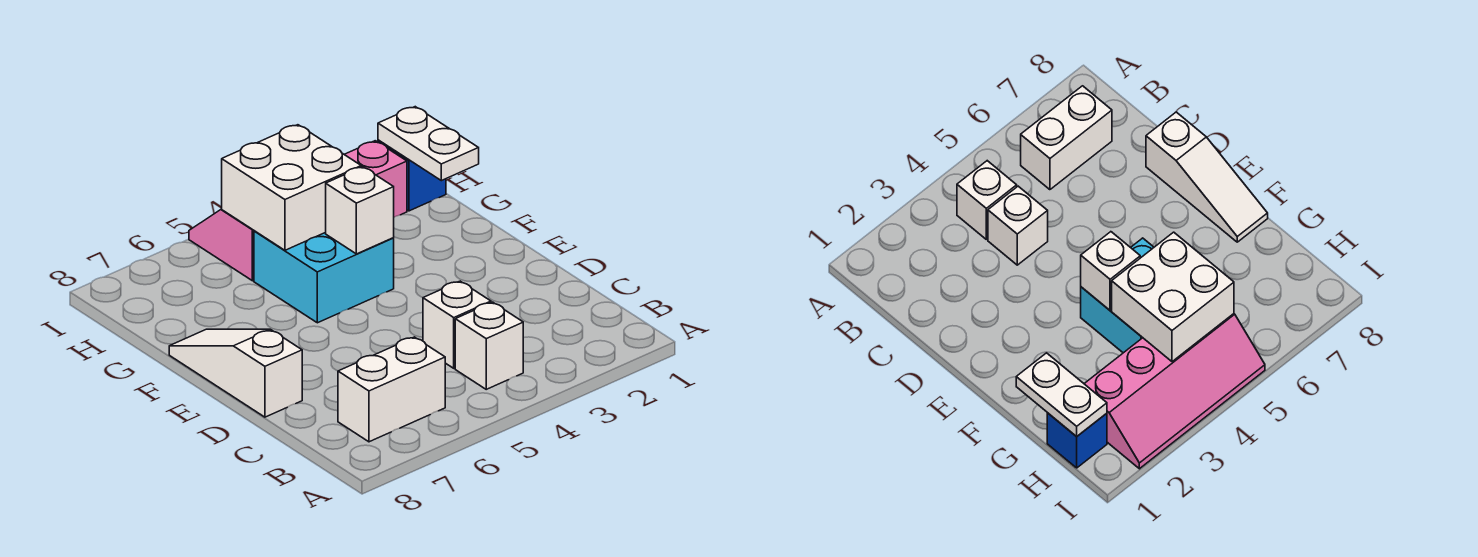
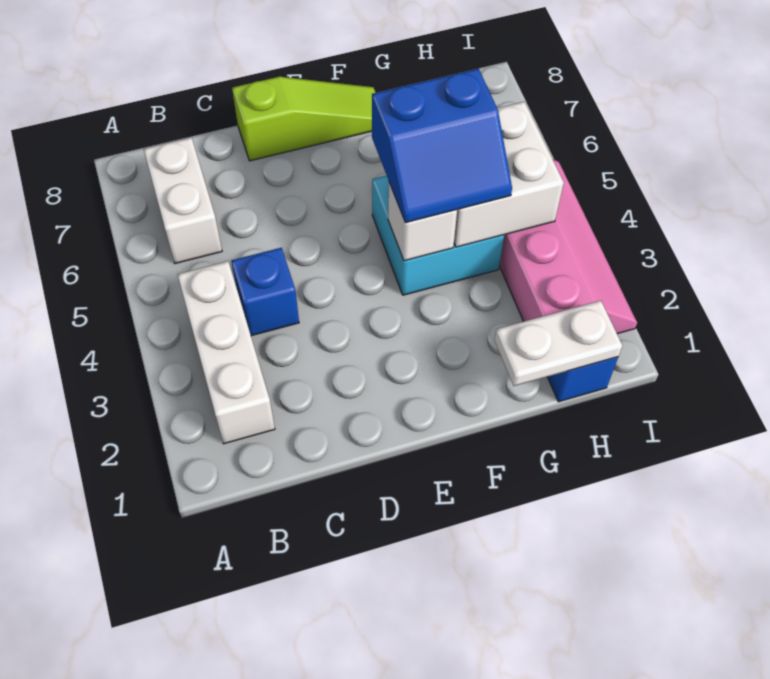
white brick B4 level 1 -> white brick B2:B4 level 1
white brick C4 level 1 -> blue brick C4 level 1
white slope D8:F8 level 1 top D -> lime slope D8:F8 level 1 top D
none -> blue slope F4:G5 level 3 top 5

